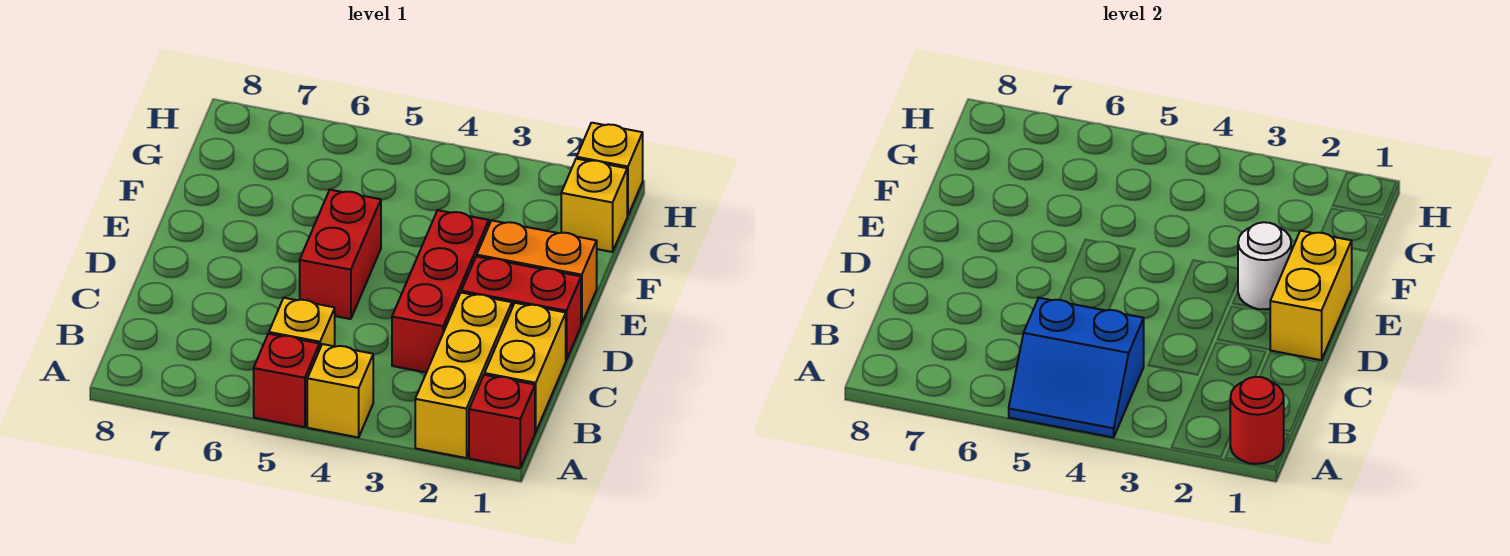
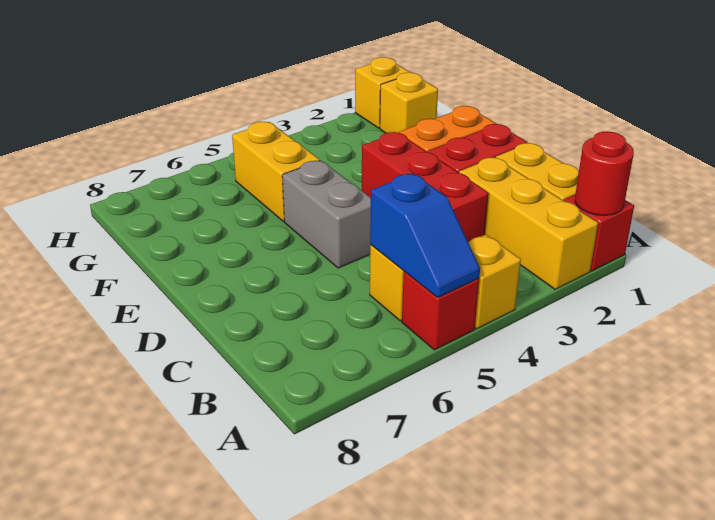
blue slope A4:B5 level 2 top B -> blue slope A5:B5 level 2 top B
yellow brick D1:E1 level 2 -> yellow brick F5:G5 level 1
red brick D5:E5 level 1 -> grey brick D5:E5 level 1
white round brick E2 level 2 -> none

